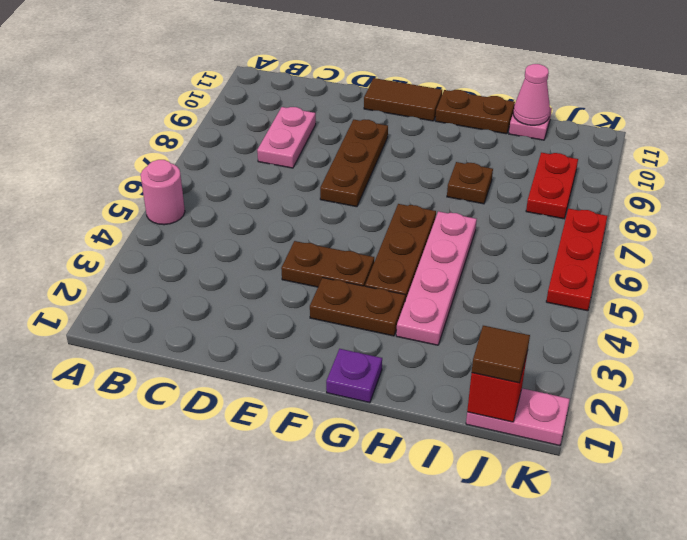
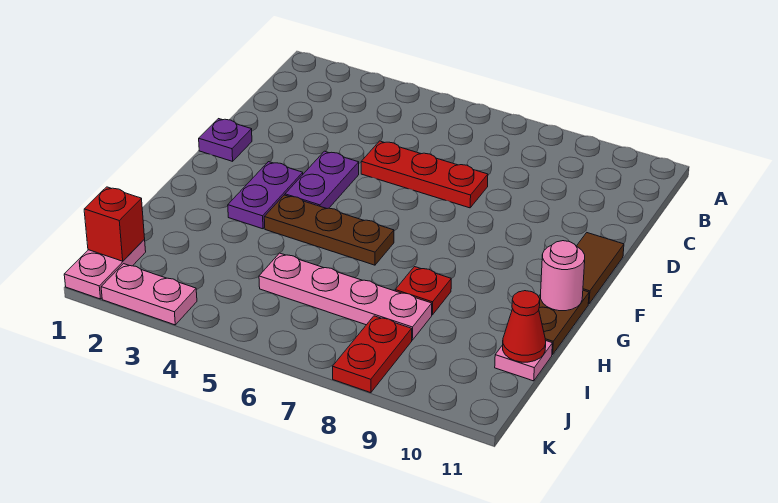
pink round brick A5 level 1 -> pink round brick G11 level 2
pink plate C8:C9 level 1 -> pink plate K2:K3 level 1
brown plate E4:F4 level 1 -> purple plate E4:F4 level 1
brown plate E7:E9 level 1 -> none
brown plate F3:G3 level 1 -> purple plate F3:G3 level 1
purple plate G1 level 1 -> purple plate E1 level 1
pink plate H3:H6 level 1 -> pink plate I5:I8 level 1
brown plate H8 level 1 -> red plate H8 level 1
pink cone I11 level 2 -> red cone I11 level 2
brown tile J1 level 3 -> none
red plate J8:J9 level 1 -> red plate J8:K8 level 1
red plate K5:K7 level 1 -> red plate D5:D7 level 1

